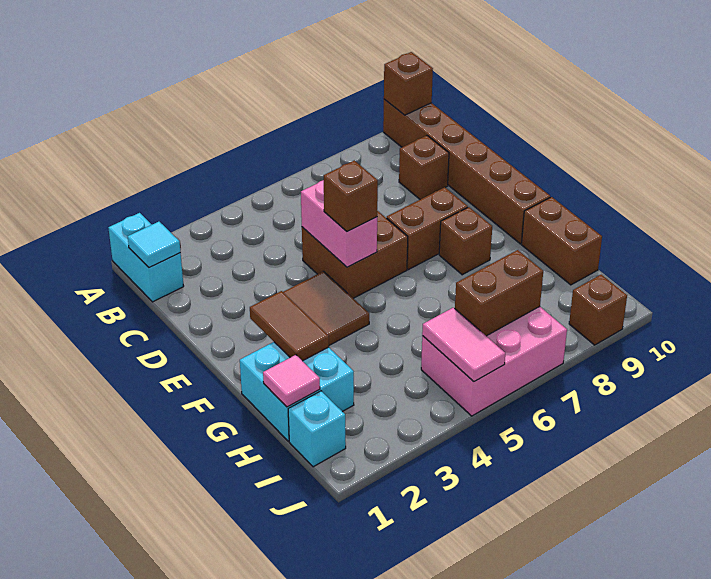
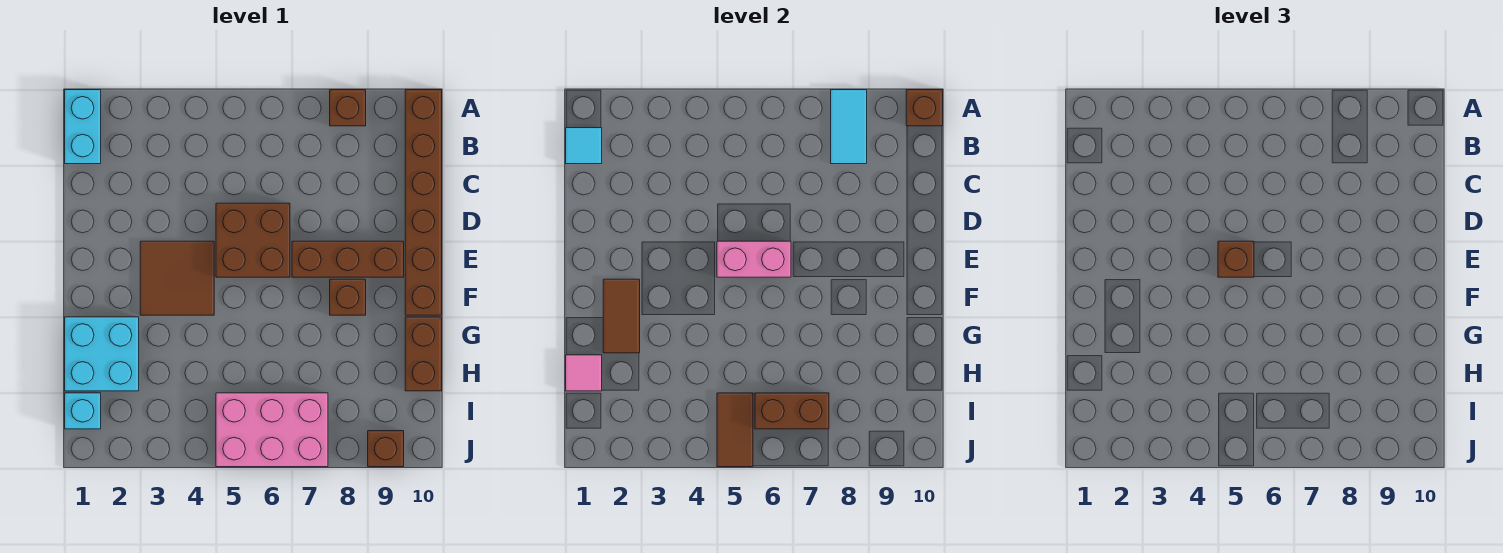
none -> cyan tile A8:B8 level 2
brown brick C9 level 1 -> brown brick A8 level 1
pink brick D5:E5 level 2 -> pink brick E5:E6 level 2
brown brick E7:E8 level 1 -> brown brick E7:E9 level 1
pink tile I5:J5 level 2 -> brown tile I5:J5 level 2

